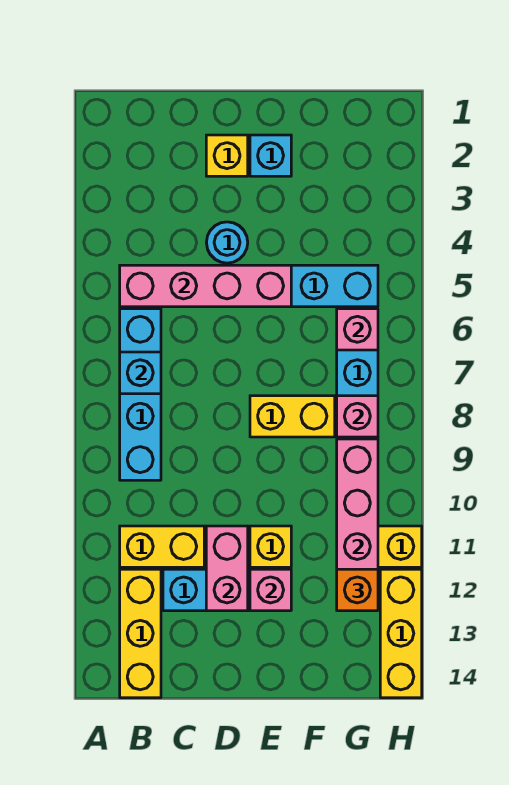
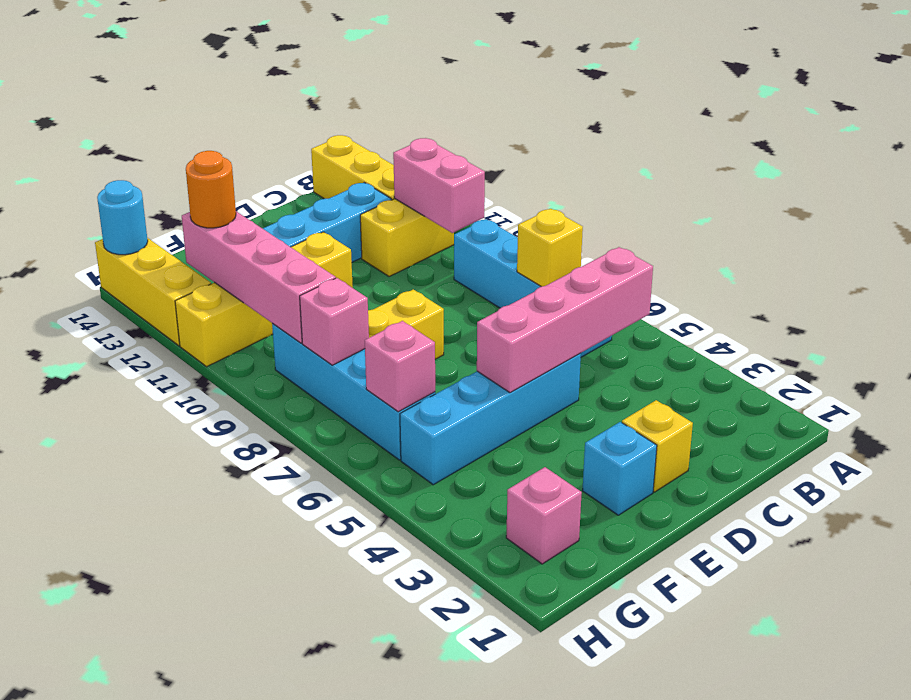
cyan brick B7 level 2 -> yellow brick B7 level 2
cyan round brick D4 level 1 -> cyan round brick H14 level 2
pink brick D11:D12 level 2 -> pink brick B10:B11 level 2
pink brick E12 level 2 -> pink brick G2 level 1
orange brick G12 level 3 -> orange round brick G12 level 3

